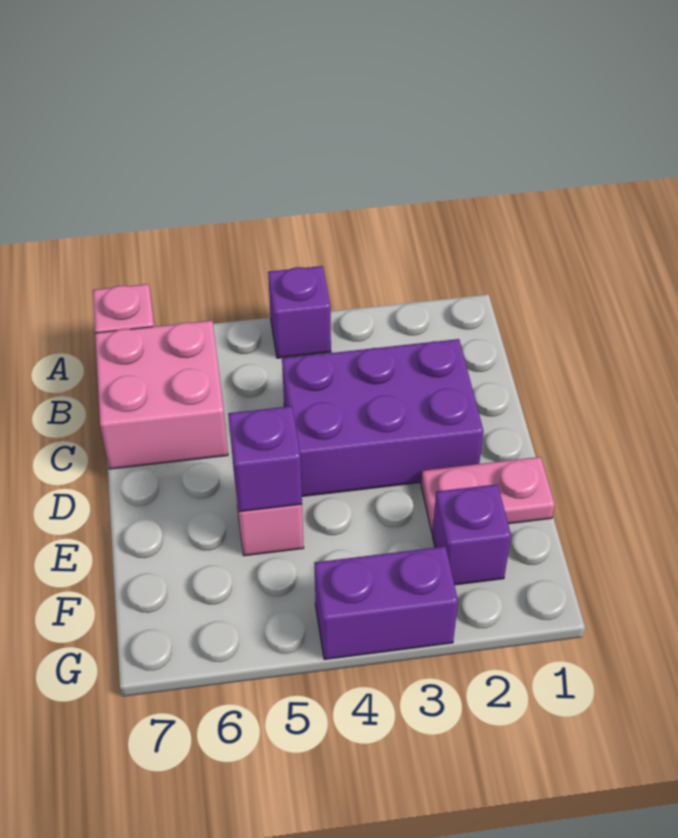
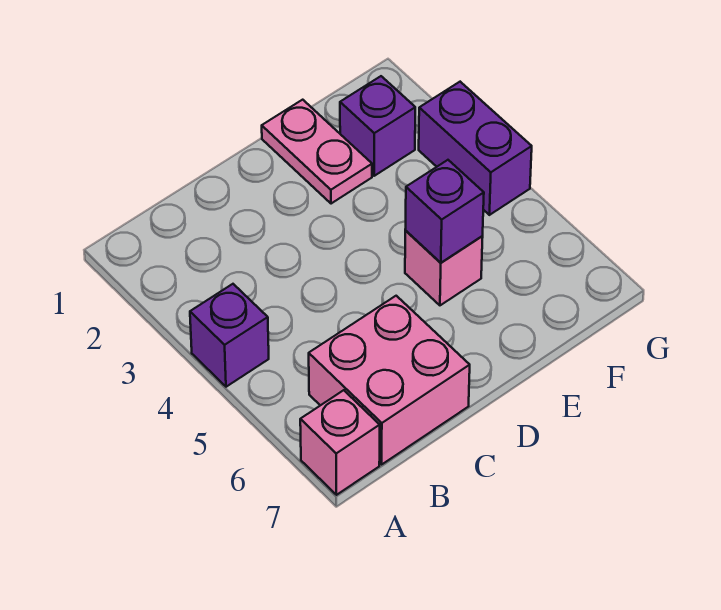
purple brick C2:D4 level 1 -> none

